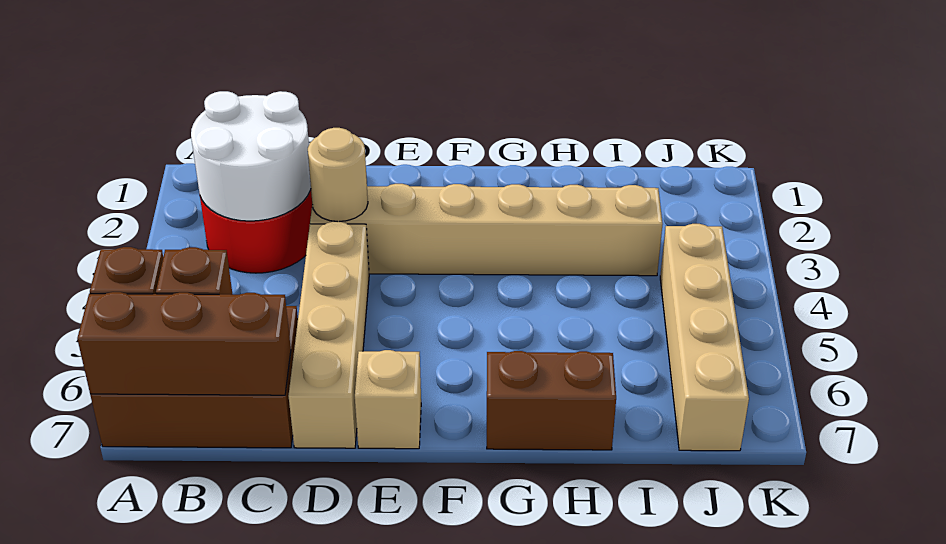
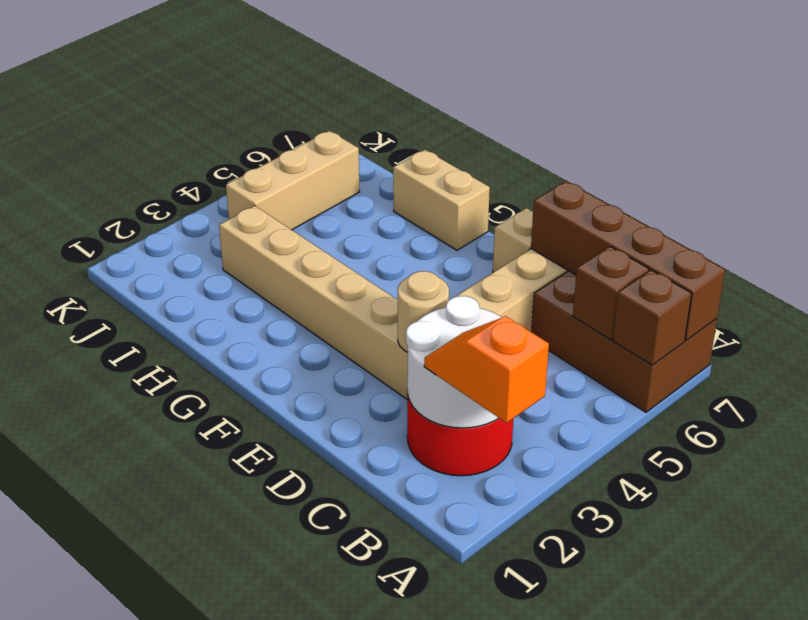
none -> orange slope A2:B2 level 3 top A
brown brick A7:C7 level 2 -> brown brick A7:D7 level 2
brown brick G7:H7 level 1 -> tan brick G7:H7 level 1
tan brick J4:J7 level 1 -> tan brick J4:J6 level 1

